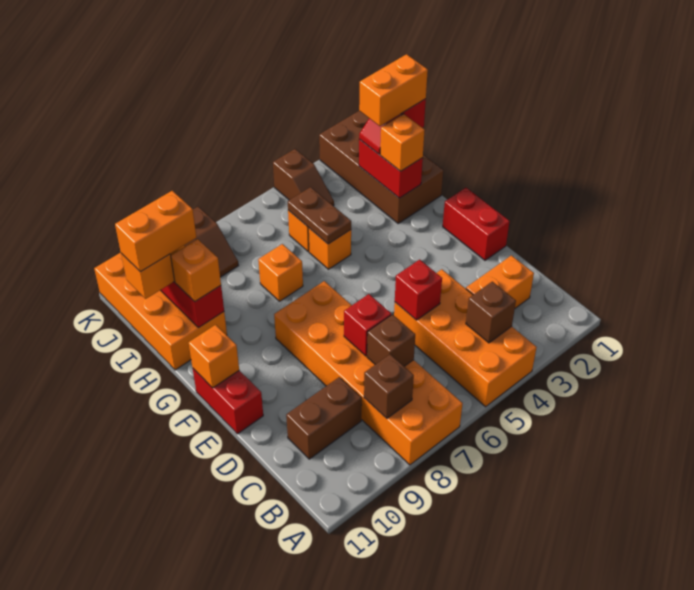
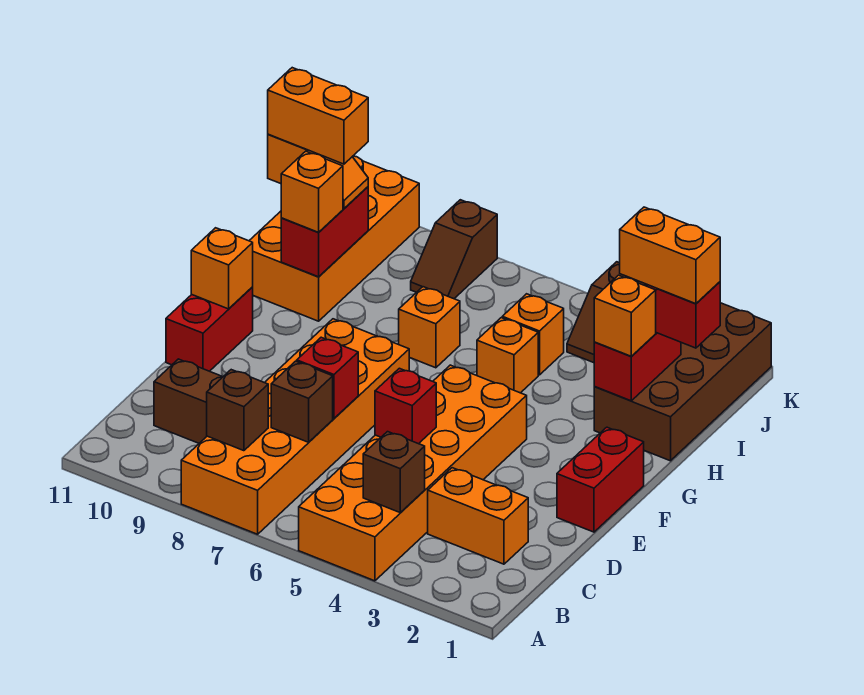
orange brick A4:D5 level 1 -> orange brick A4:F5 level 1
brown plate H5:I5 level 2 -> none

